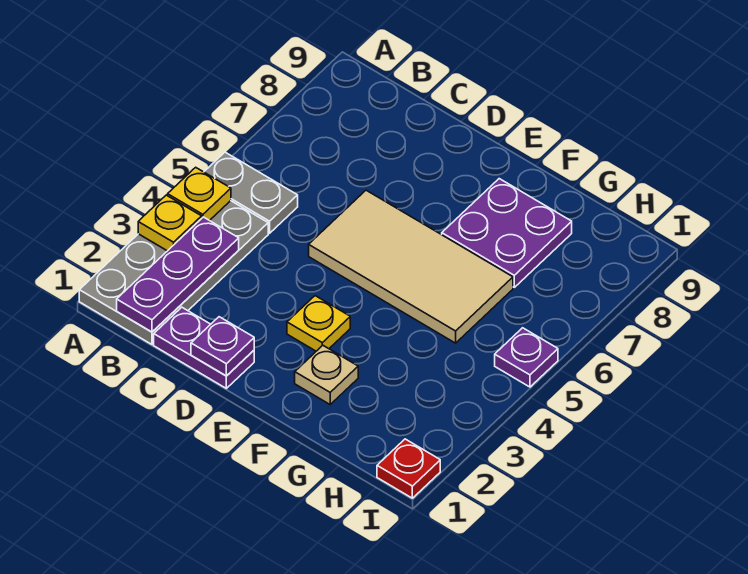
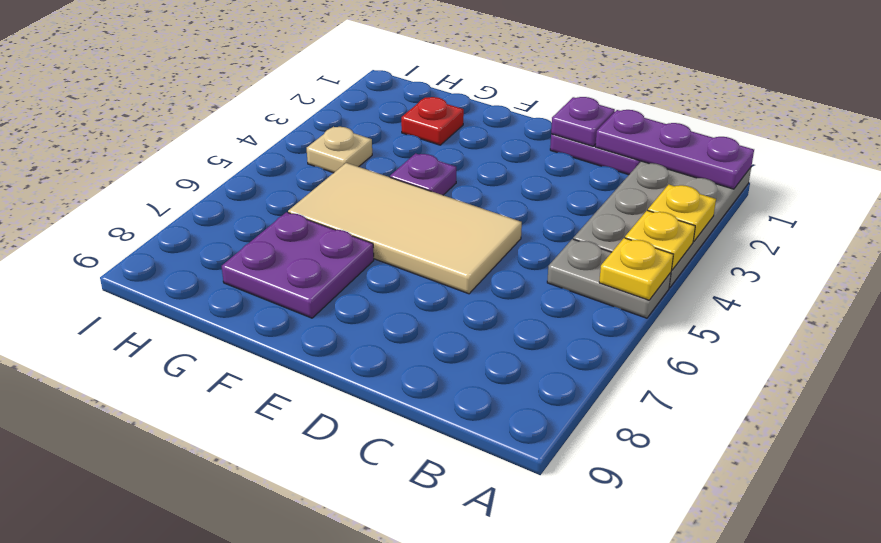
purple plate B1:B3 level 2 -> purple plate A1:C1 level 2
yellow plate E3 level 1 -> yellow plate A5 level 2
tan plate F2 level 1 -> tan plate H4 level 1
red plate I1 level 1 -> red plate G2 level 1
purple plate I5 level 1 -> purple plate F4 level 1

